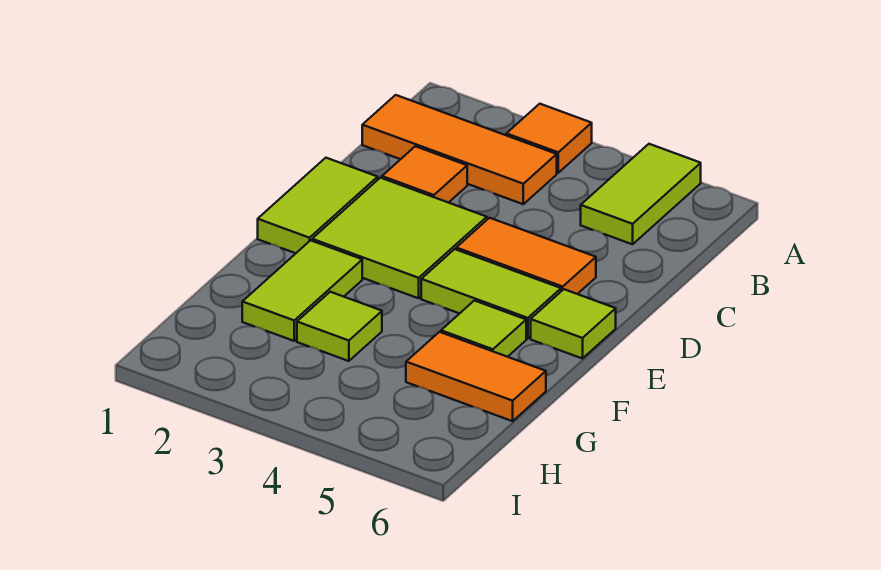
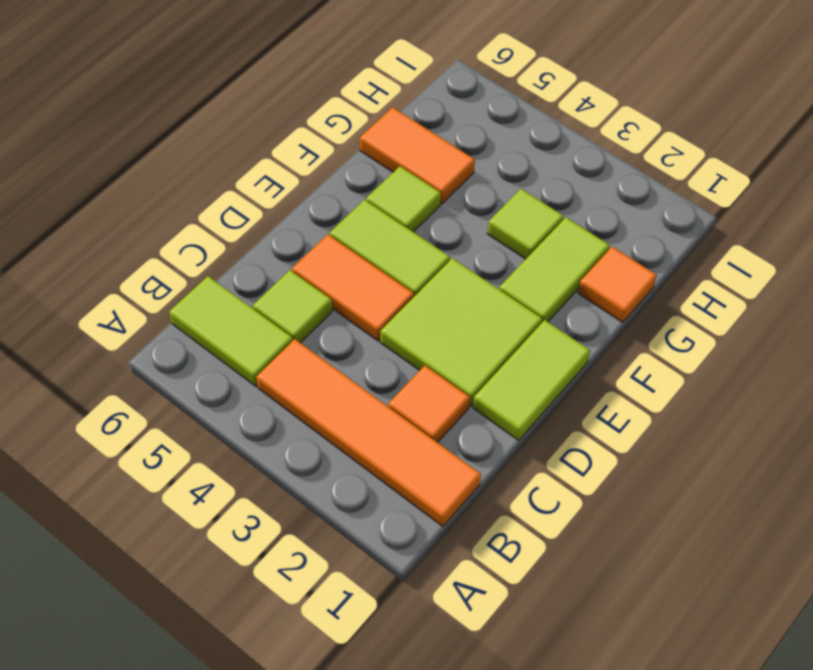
orange tile A3 level 1 -> orange tile G1 level 1
lime tile A5:B5 level 1 -> lime tile B5:B6 level 1
orange tile B1:B3 level 1 -> orange tile B1:B4 level 1
lime tile E6 level 1 -> lime tile C5 level 1

